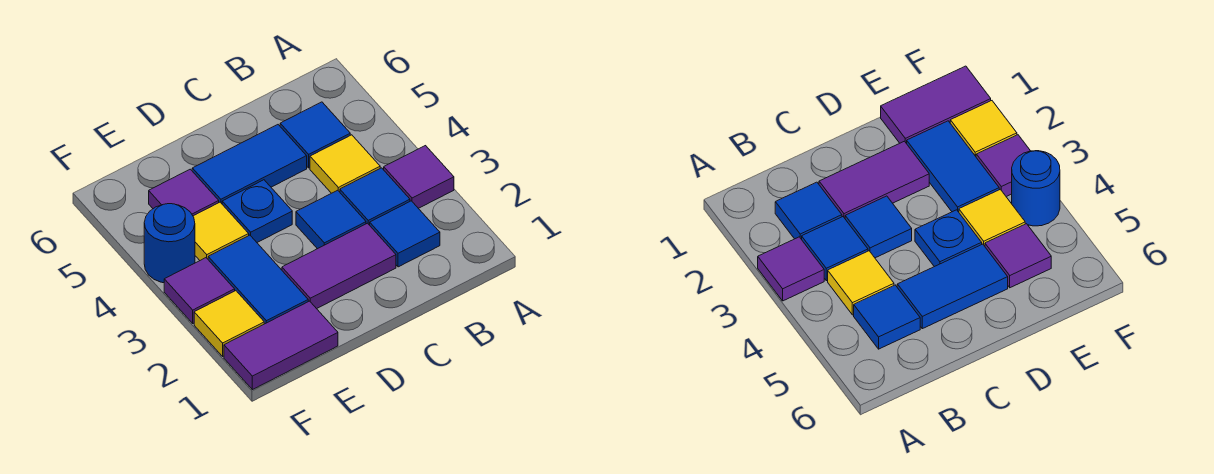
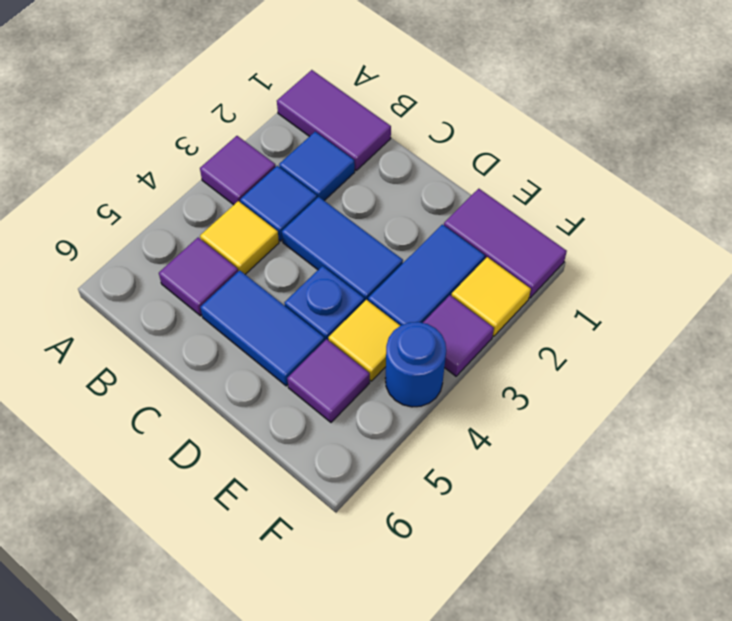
blue tile B5 level 1 -> purple tile B5 level 1
purple tile C2:D2 level 1 -> purple tile A1:B1 level 1
blue tile C3 level 1 -> blue tile C3:D3 level 1

